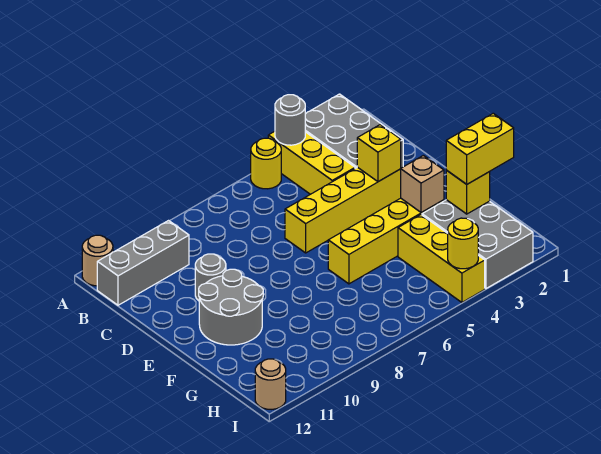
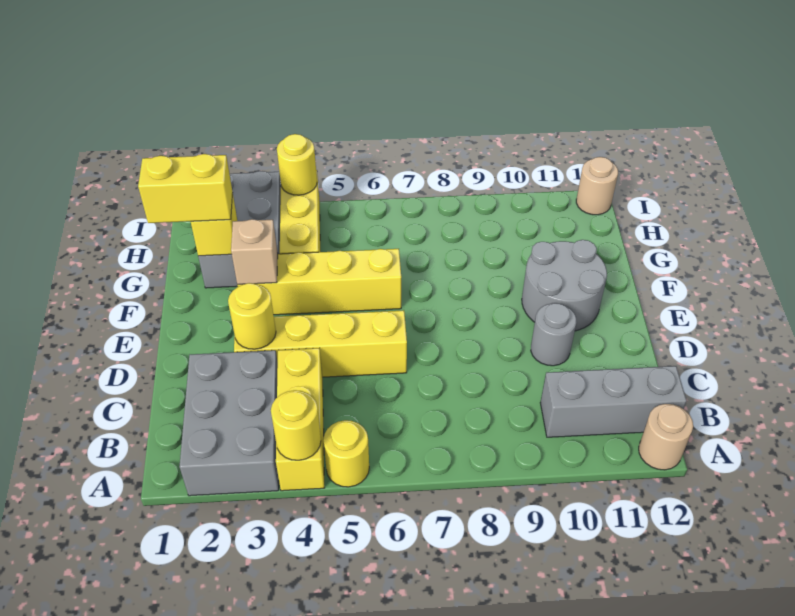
grey round brick A4 level 2 -> yellow round brick A4 level 2
yellow brick D3 level 2 -> yellow round brick D3 level 2

